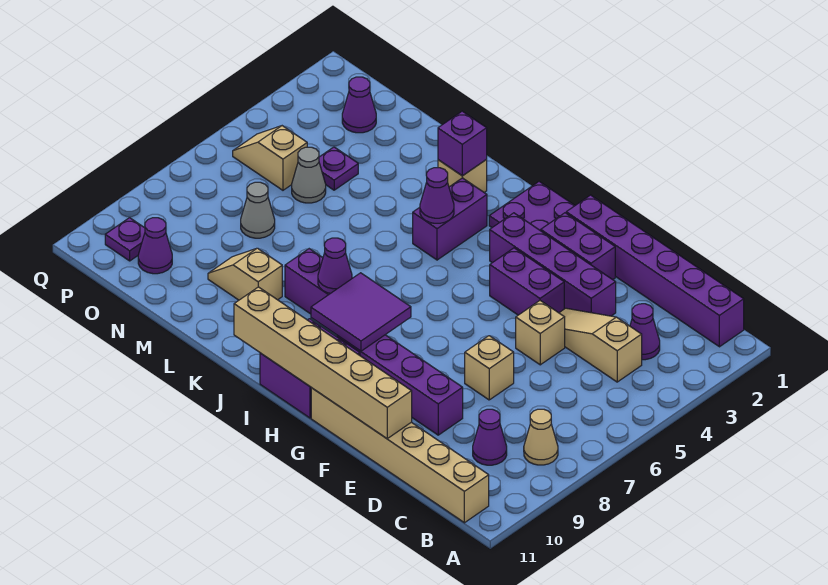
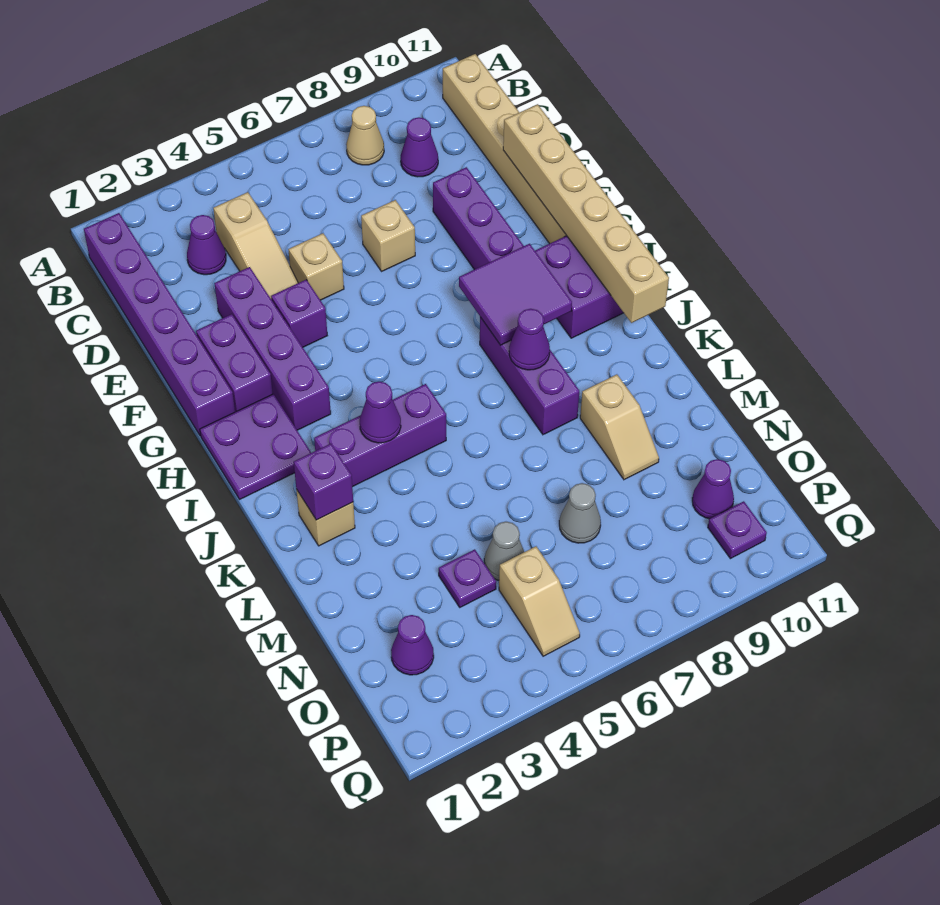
purple brick F4:G4 level 1 -> purple brick F4 level 1
purple brick J3:J4 level 1 -> purple brick J3:J5 level 1

